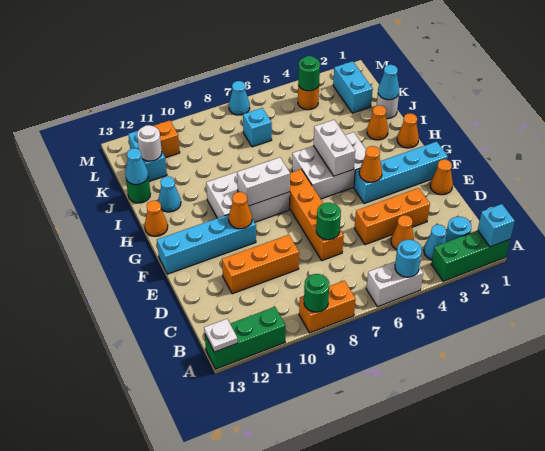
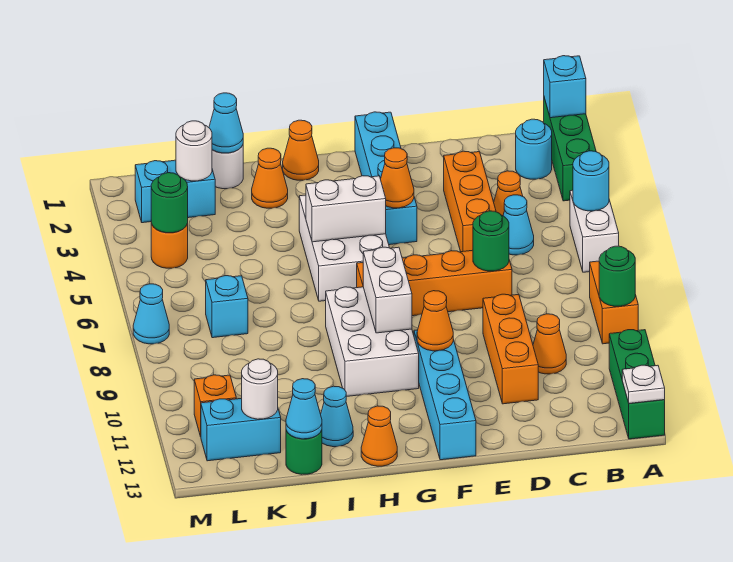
cyan cone B3 level 1 -> cyan cone C5 level 1
orange cone E1 level 1 -> orange cone C10 level 1
none -> white round brick K2 level 2

